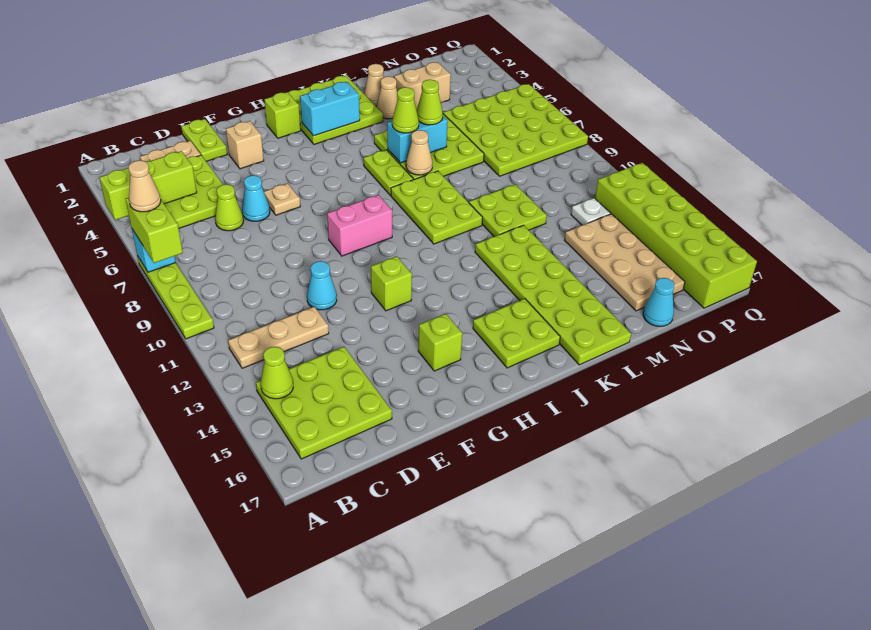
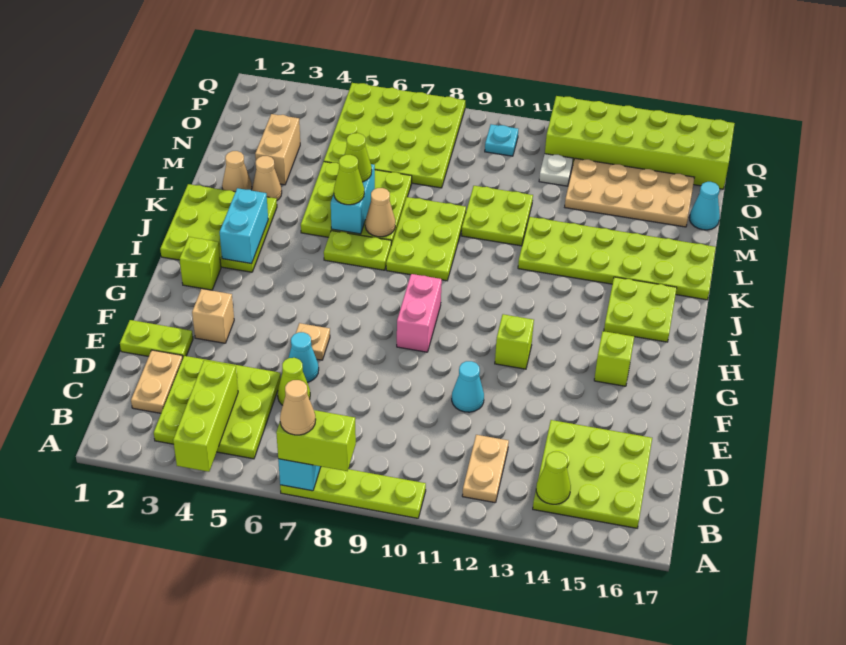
tan plate B12:D12 level 1 -> tan plate B12:C12 level 1
lime plate J8:K10 level 1 -> lime plate J8:L9 level 1
none -> cyan plate P10 level 1

